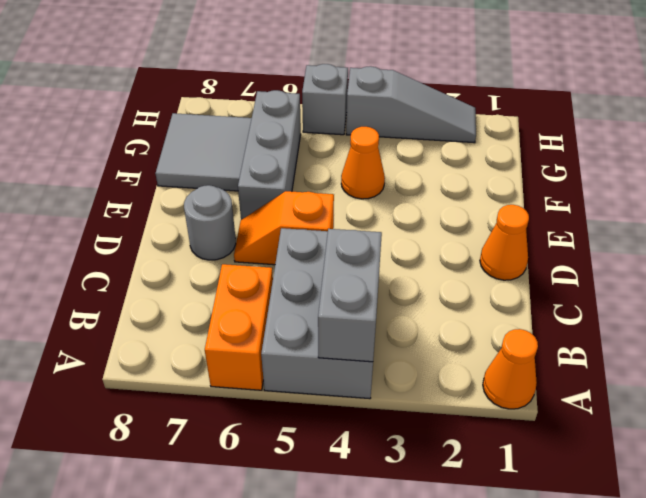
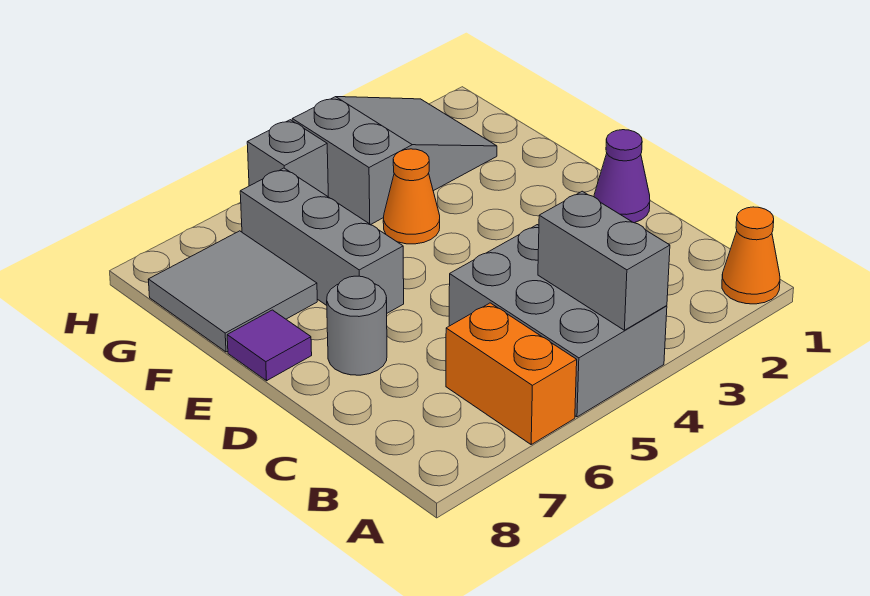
orange cone D1 level 1 -> purple cone D1 level 1
orange slope D5:D6 level 1 top 5 -> none
none -> purple tile E8 level 1
grey slope H2:H4 level 1 top 4 -> grey slope G2:H4 level 1 top 4

